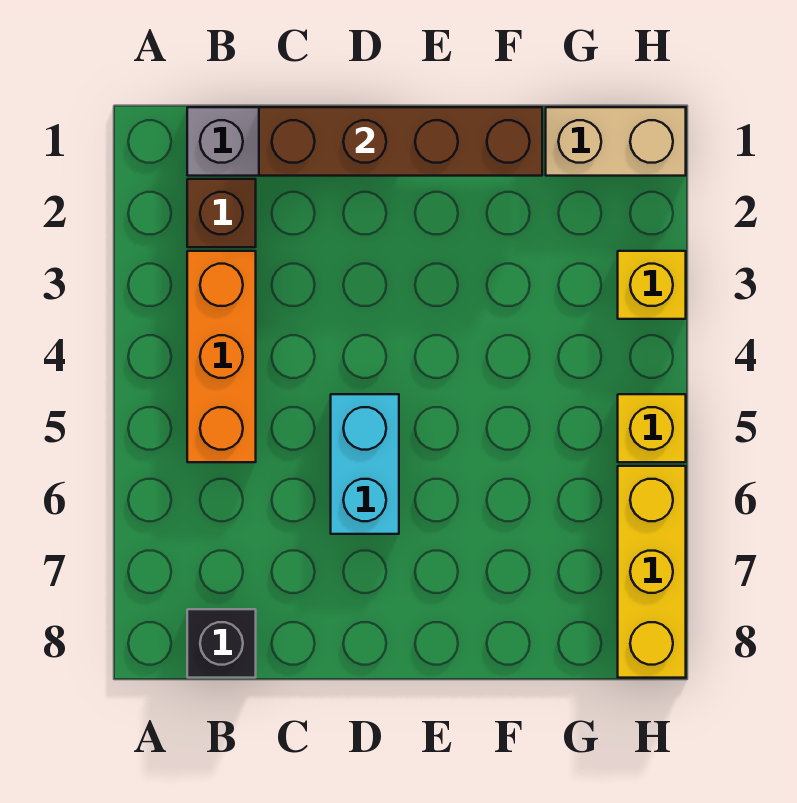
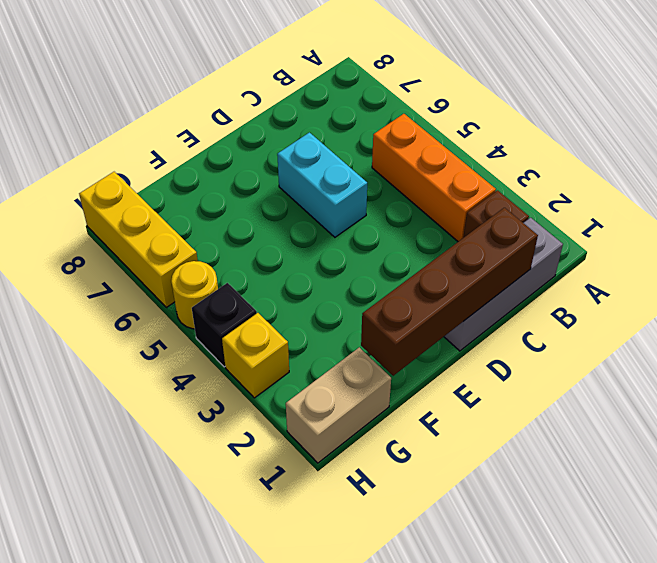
black brick B8 level 1 -> black brick H4 level 1
yellow brick H5 level 1 -> yellow round brick H5 level 1

